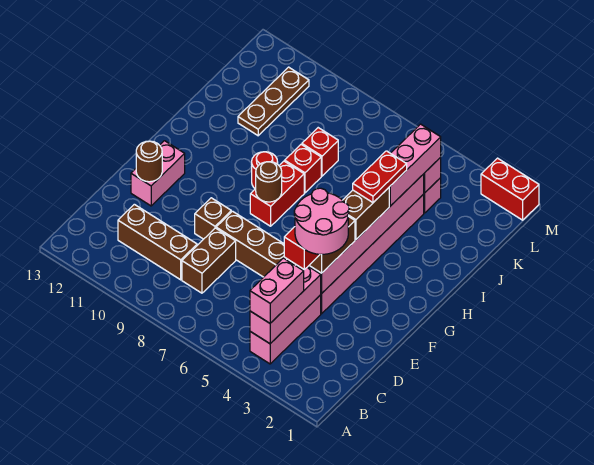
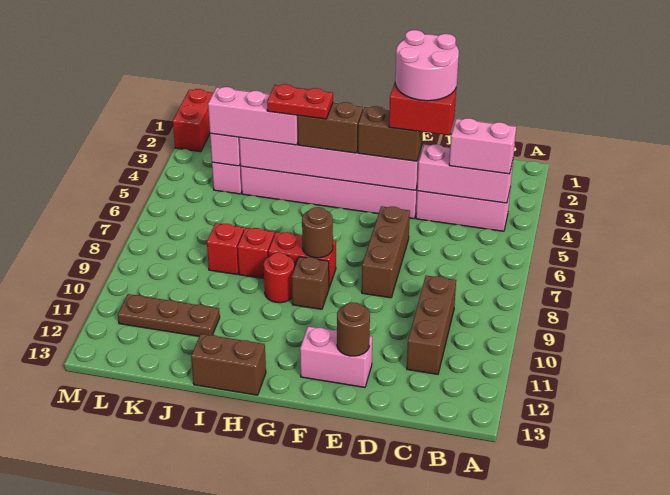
brown brick C8:D8 level 1 -> brown brick H13:I13 level 1
brown brick E9 level 1 -> brown brick G9 level 1

